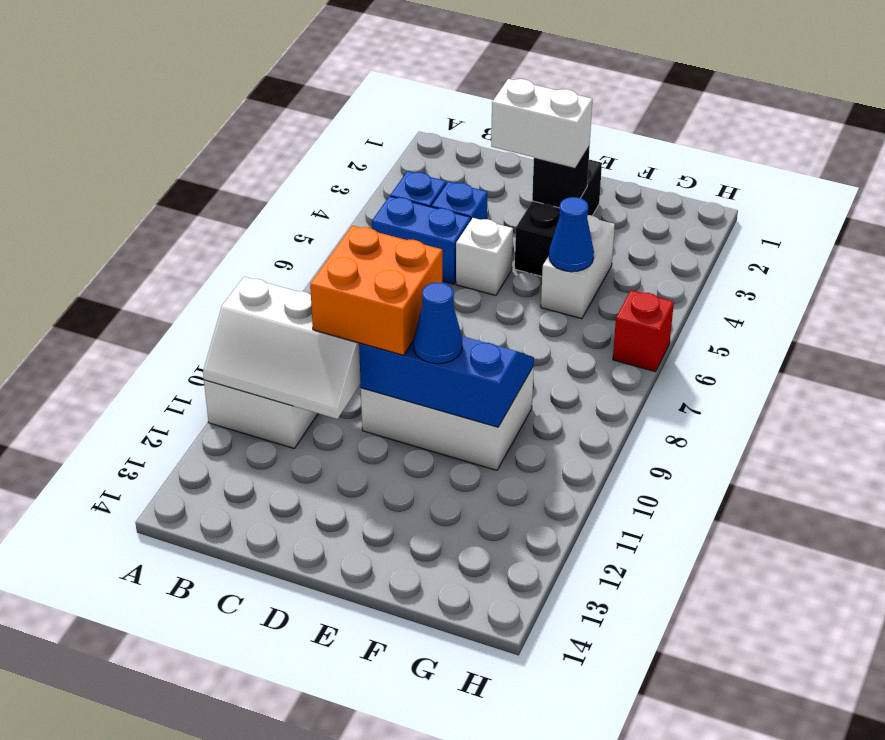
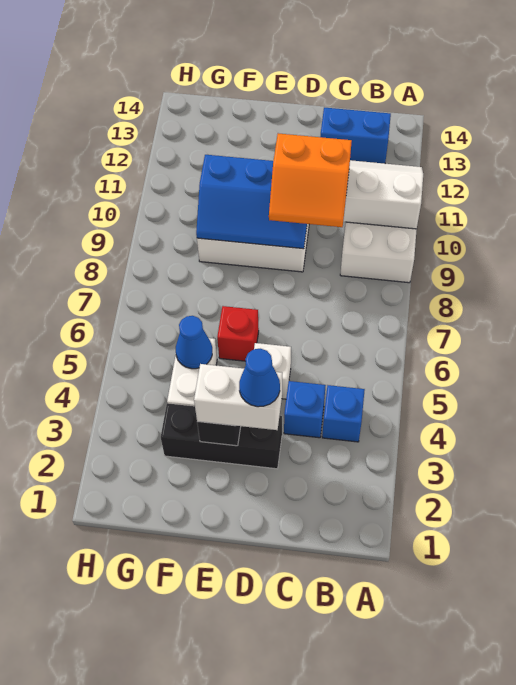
blue brick B5:C5 level 1 -> blue brick B13:C13 level 1
orange brick C9:D10 level 3 -> orange slope C9:D10 level 3 top 10
black brick E2:E4 level 1 -> black brick D3:F3 level 1
blue cone E10 level 3 -> blue cone D3 level 4
red brick H6 level 1 -> red brick E6 level 1

